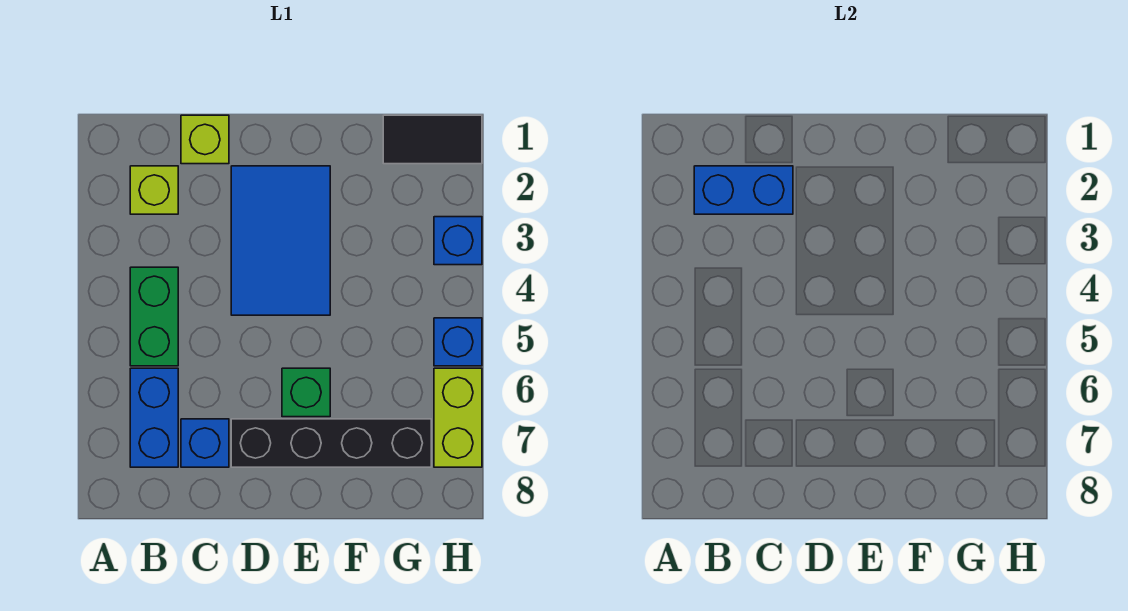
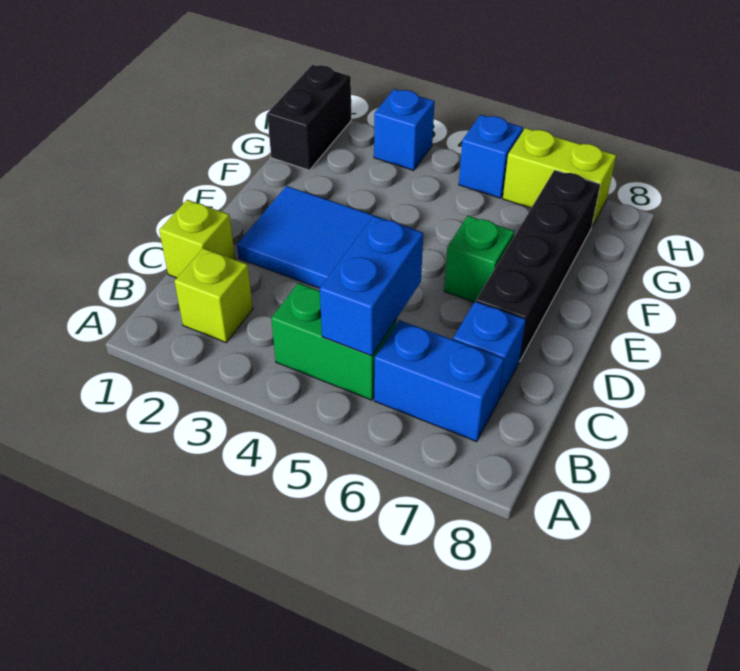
blue brick B2:C2 level 2 -> blue brick B5:C5 level 2
black tile G1:H1 level 1 -> black brick G1:H1 level 1

